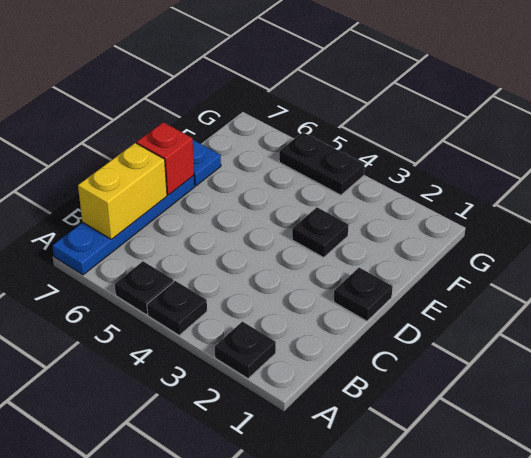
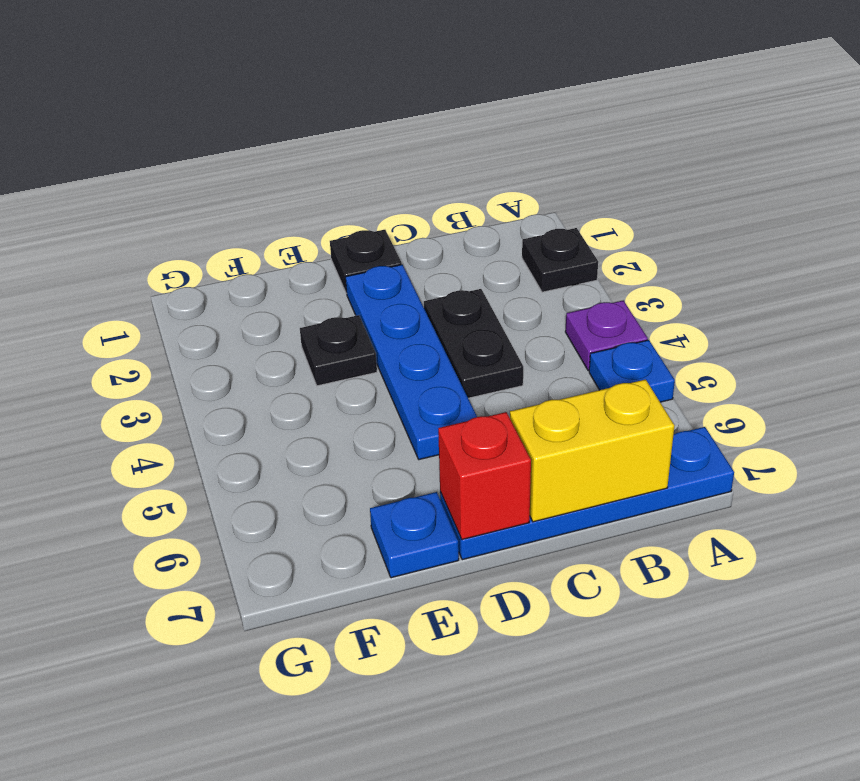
black plate A4 level 1 -> purple plate A4 level 1
black plate A5 level 1 -> blue plate A5 level 1
none -> blue plate D2:D5 level 1
black plate G4:G5 level 1 -> black plate C3:C4 level 1

